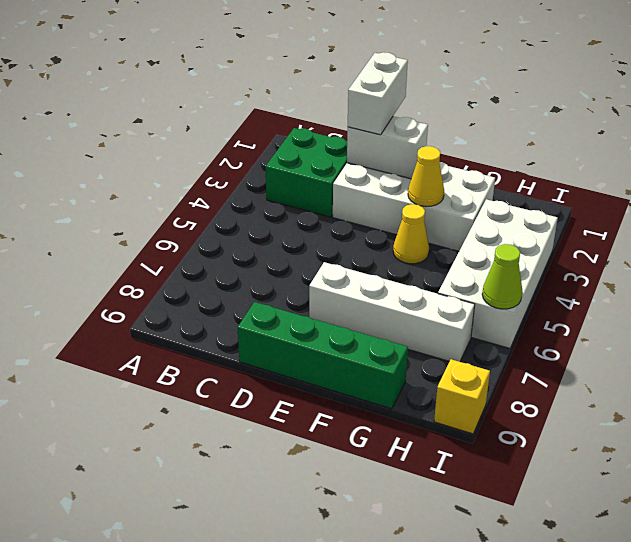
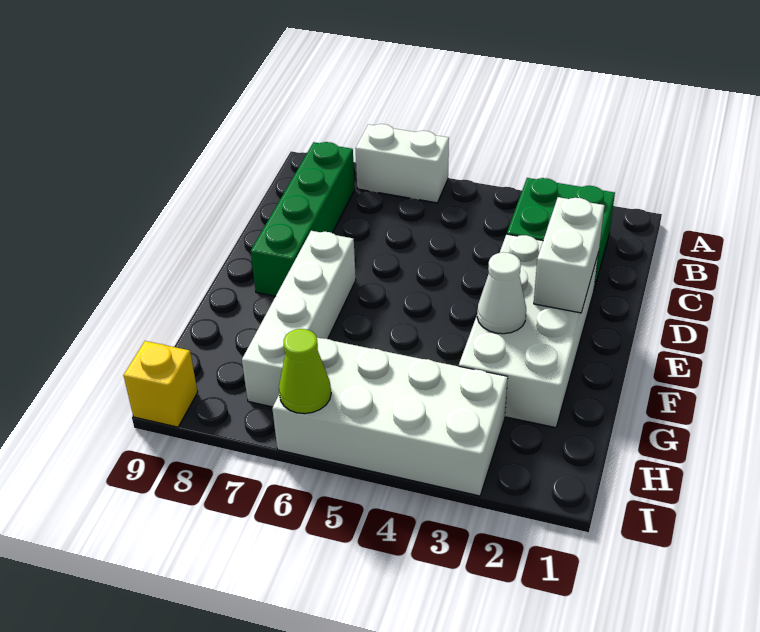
white brick D1:D2 level 3 -> white brick A6:A7 level 1
green brick D9:G9 level 1 -> green brick B8:E8 level 1
yellow cone F3 level 2 -> white cone F3 level 2
yellow cone F4 level 1 -> none

